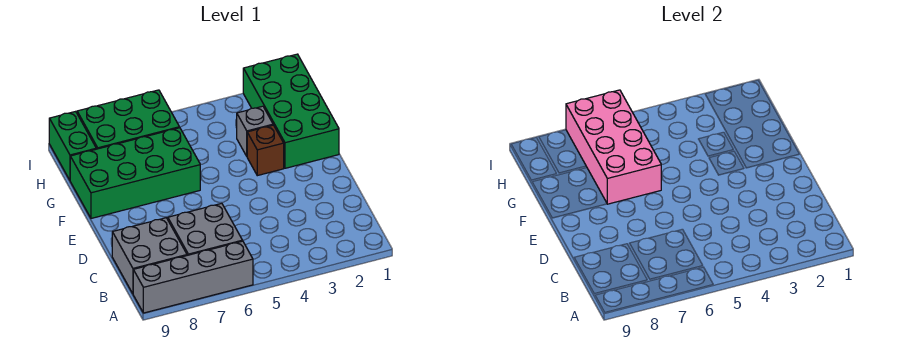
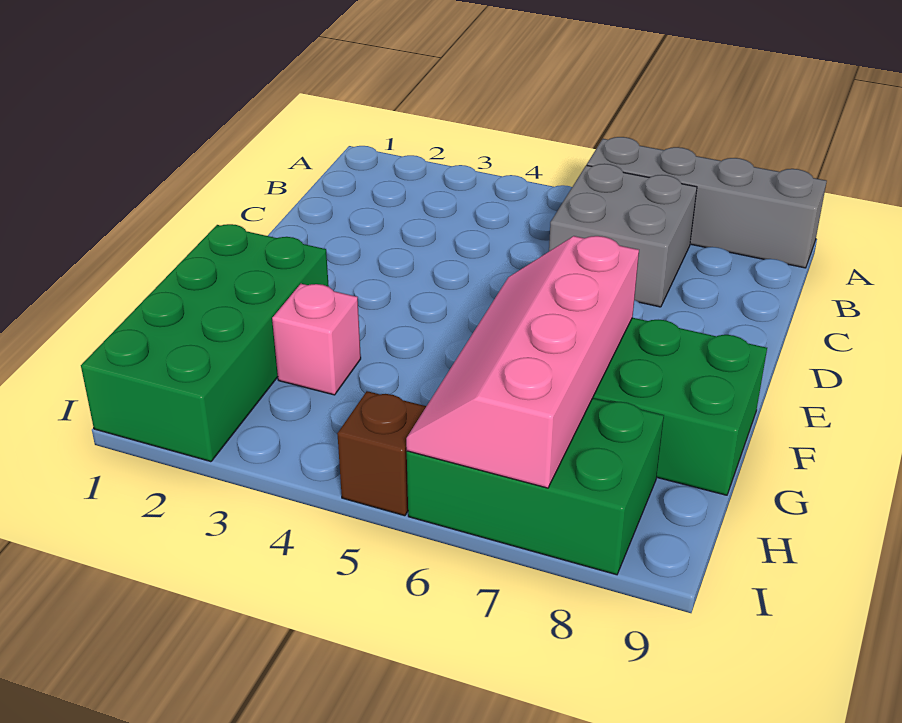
grey brick B8:C9 level 1 -> none
brown brick F3 level 1 -> brown brick I5 level 1
pink brick F6:I7 level 2 -> pink slope F6:I7 level 2 top 7
grey brick G3 level 1 -> pink brick G3 level 1
green brick H9:I9 level 1 -> none

